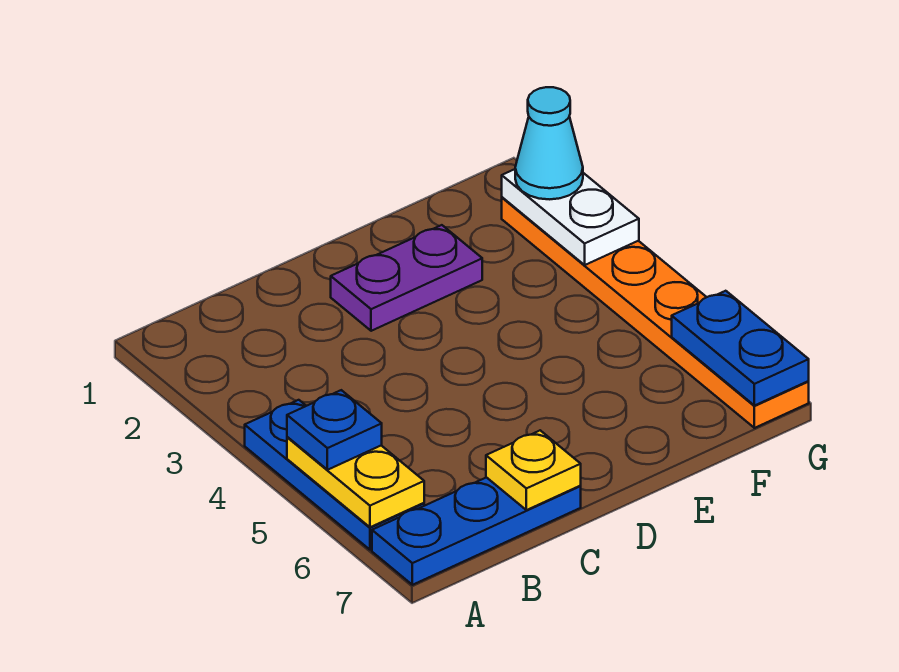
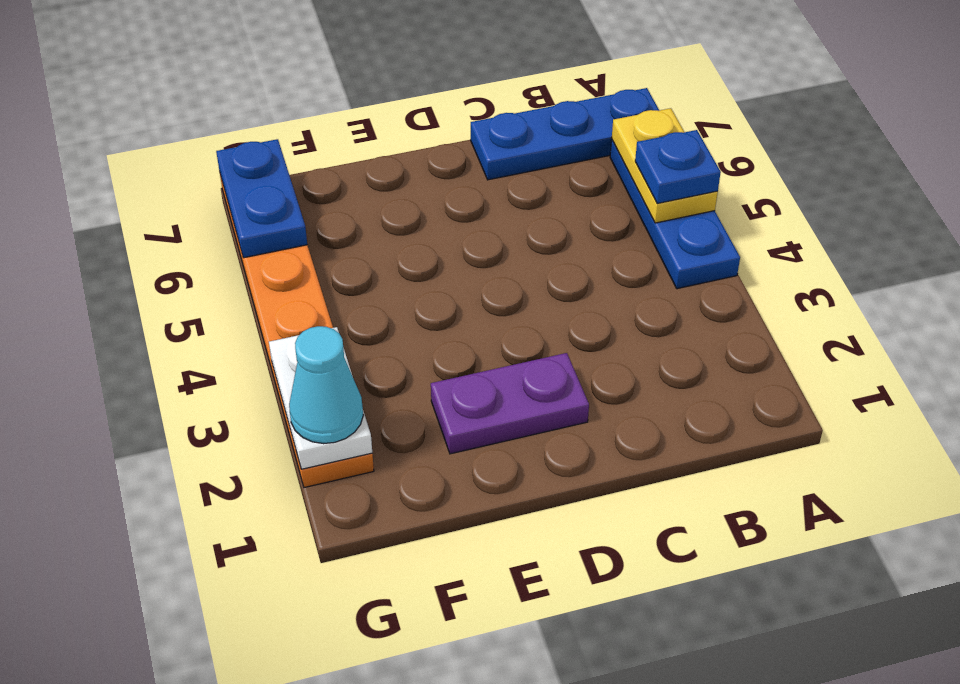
yellow plate C7 level 2 -> none

